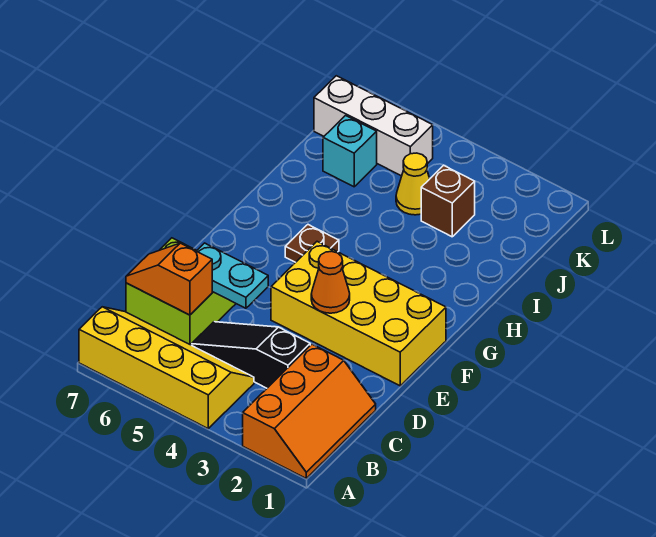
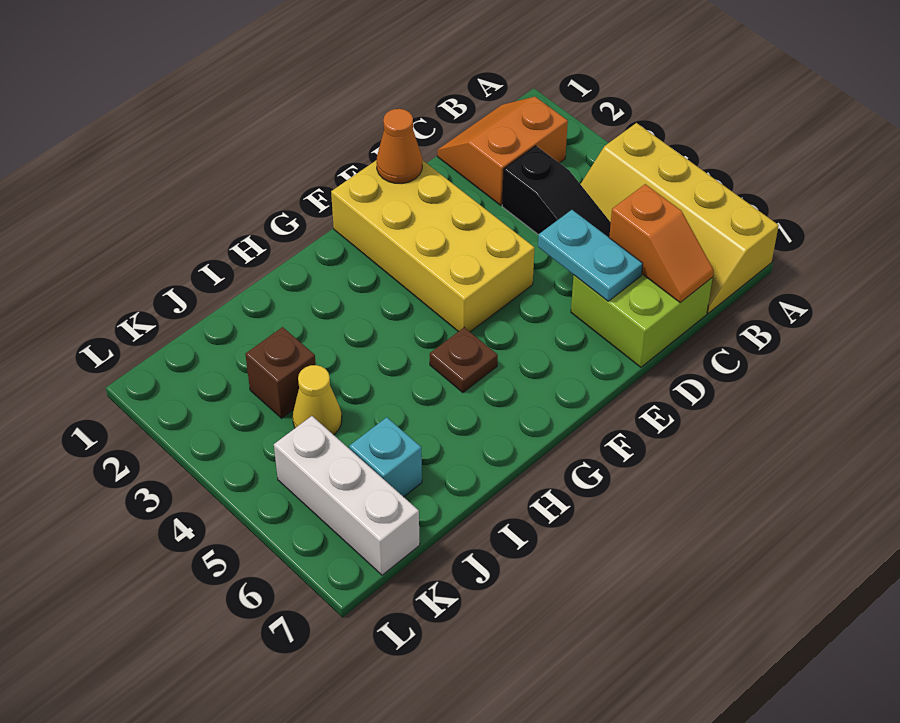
orange slope A1:C2 level 1 top 2 -> orange slope B1:C2 level 1 top 2
orange cone E3 level 2 -> orange cone E1 level 2

